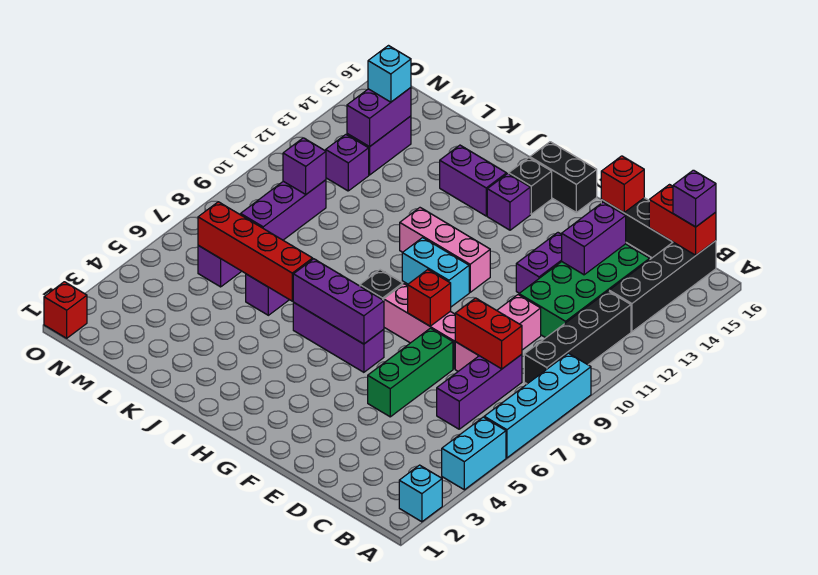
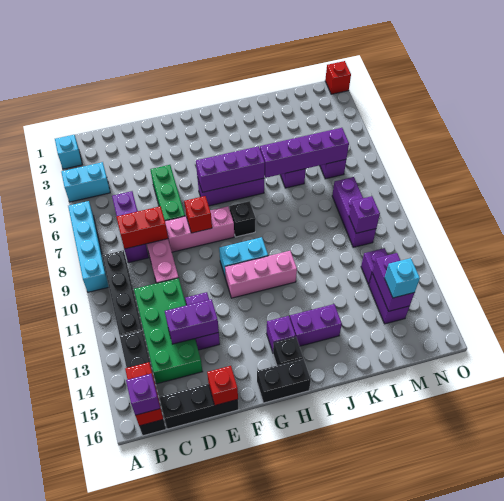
cyan brick A4:A5 level 1 -> cyan brick A4:B4 level 1
red brick B16:C16 level 2 -> red brick B15:B16 level 2
purple brick D13:D14 level 2 -> purple brick D13:E13 level 2
red brick J6:M6 level 2 -> purple brick J6:M6 level 2

